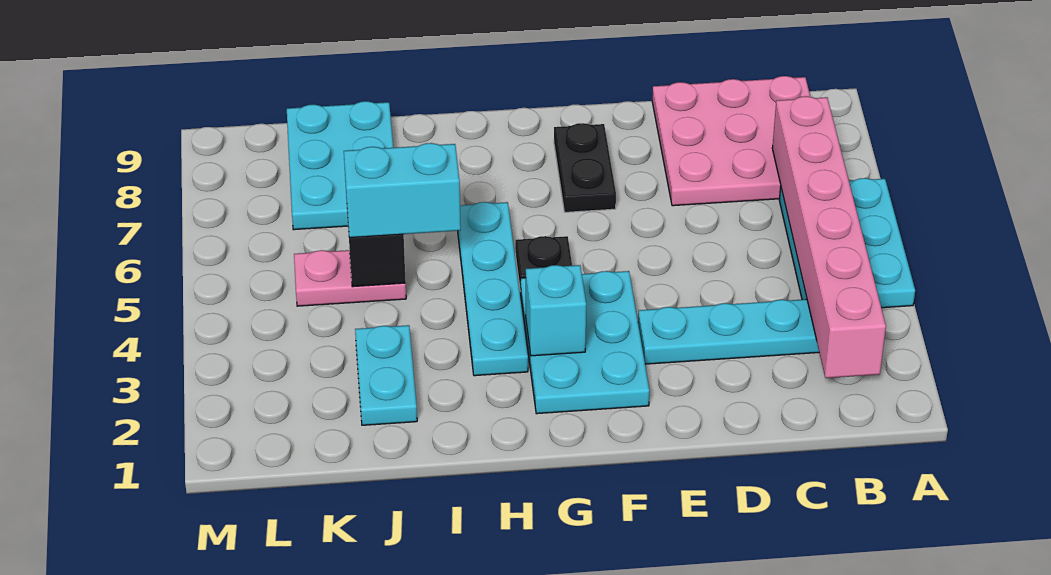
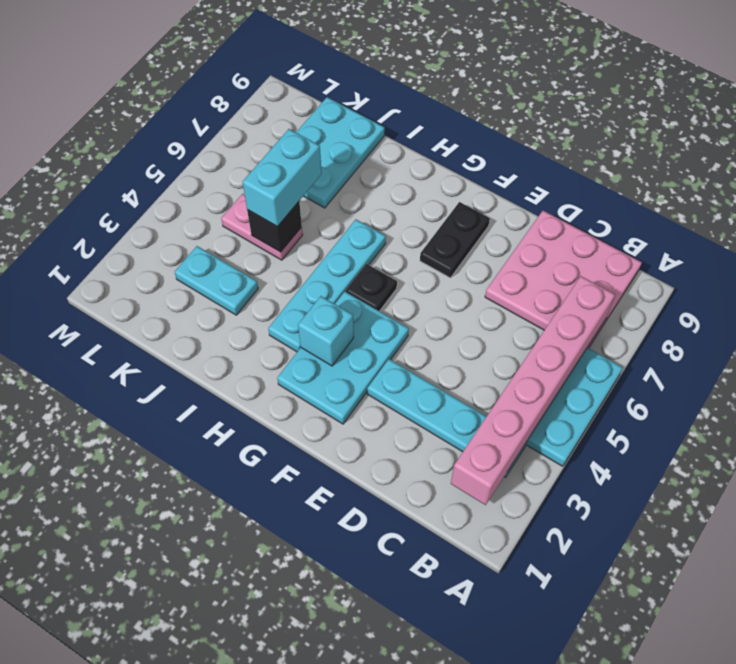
cyan brick I5:J5 level 3 -> cyan brick J5:J6 level 3
cyan plate J2:J3 level 1 -> cyan plate J3:K3 level 1

